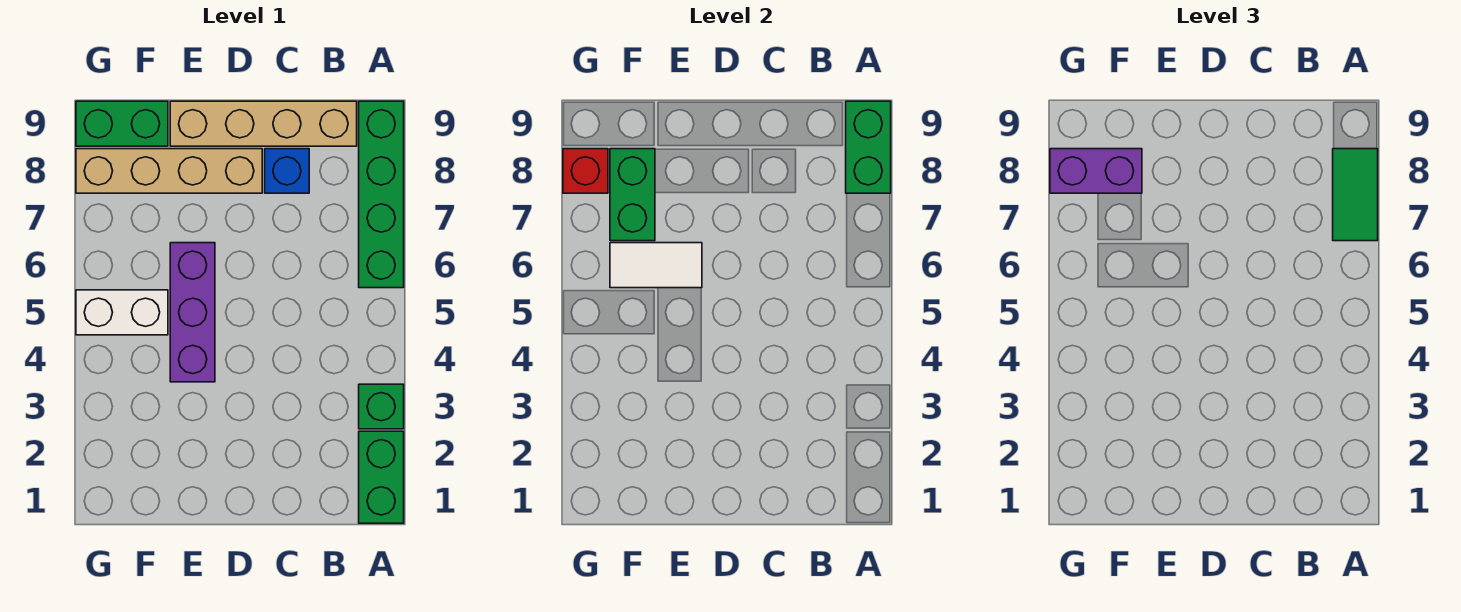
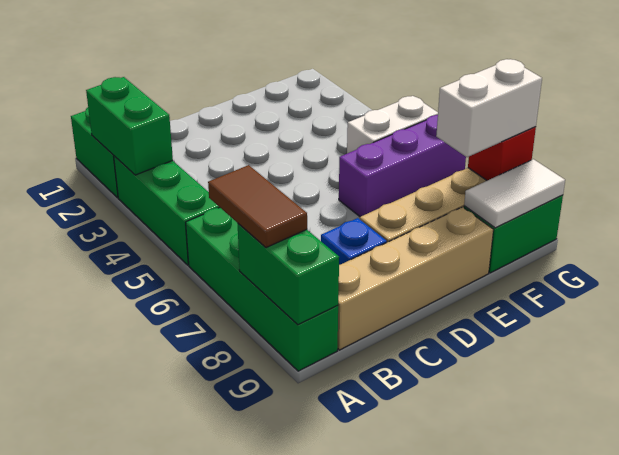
green brick A3 level 1 -> green brick A3:A5 level 1
green tile A7:A8 level 3 -> brown tile A7:A8 level 3
purple brick E4:E6 level 1 -> purple brick E6:G6 level 1
white tile E6:F6 level 2 -> white tile F9:G9 level 2
green brick F7:F8 level 2 -> green brick A2:A3 level 2
purple brick F8:G8 level 3 -> white brick F8:G8 level 3

